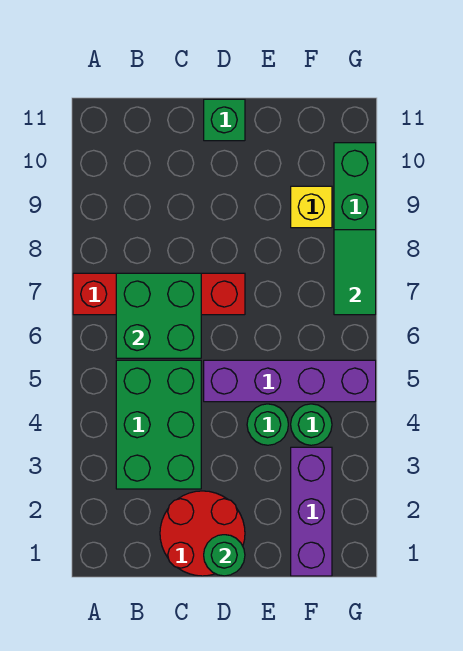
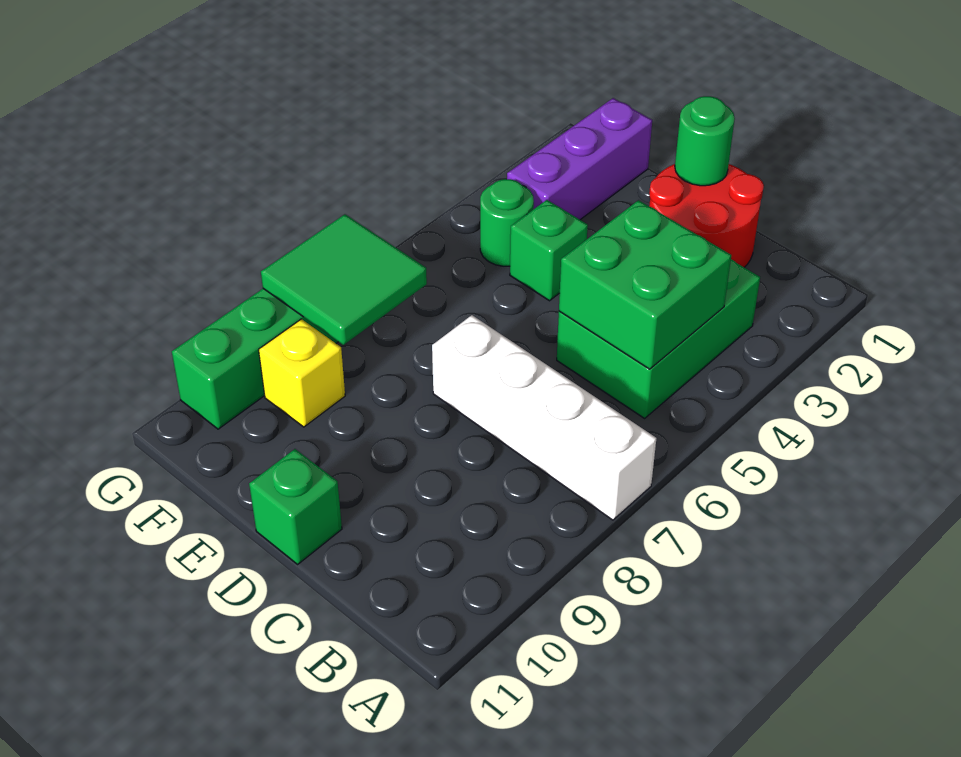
red brick A7:D7 level 1 -> white brick A7:D7 level 1
green brick B6:C7 level 2 -> green brick B4:C5 level 2
purple brick D5:G5 level 1 -> none
green round brick E4 level 1 -> green brick E4 level 1
green tile G7:G8 level 2 -> green tile F7:G8 level 2

